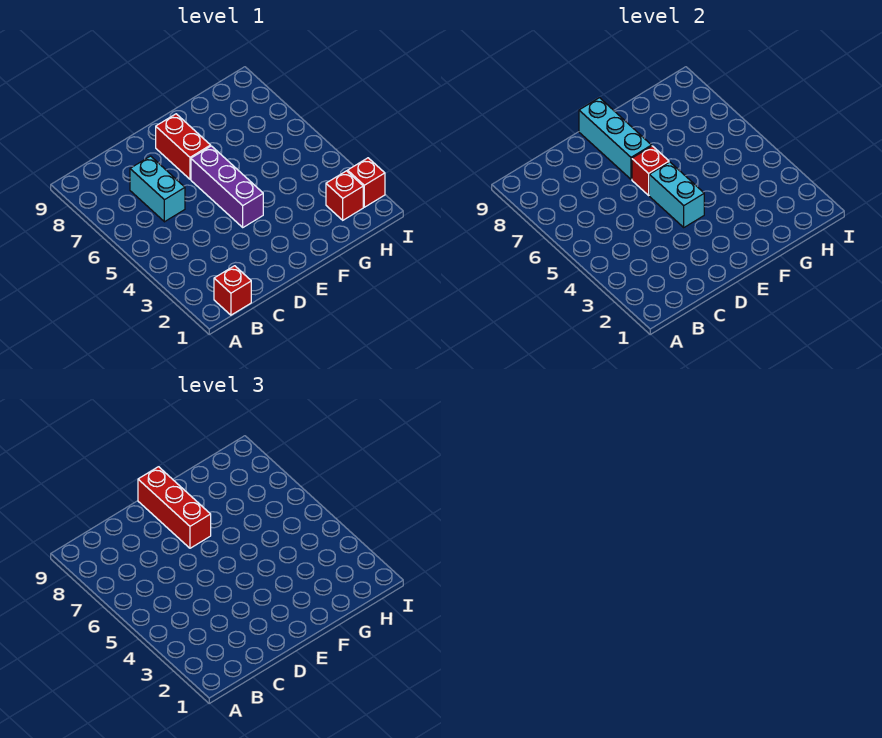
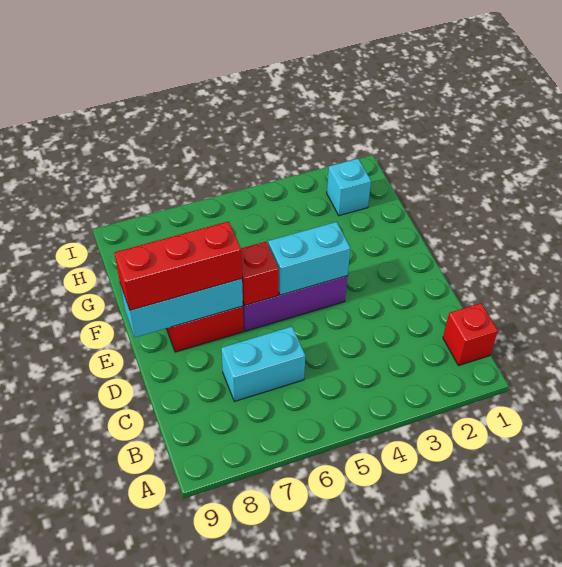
red brick H2 level 1 -> cyan brick H2 level 1
red brick I2 level 1 -> none

